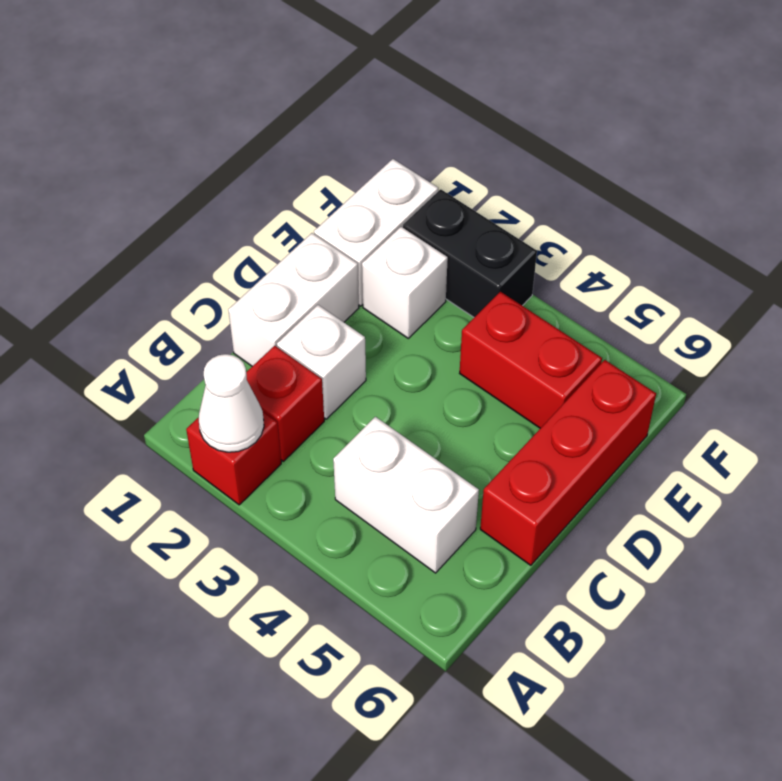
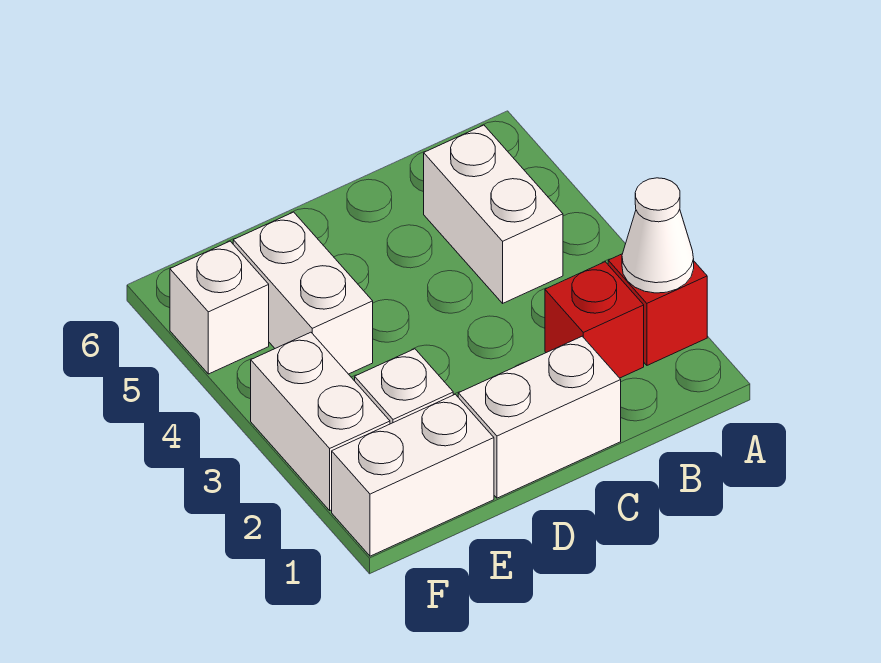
white brick C2 level 1 -> white brick F5 level 1
red brick C6:E6 level 1 -> none
red brick E4:E5 level 1 -> white brick E4:E5 level 1
black brick F2:F3 level 1 -> white brick F2:F3 level 1

